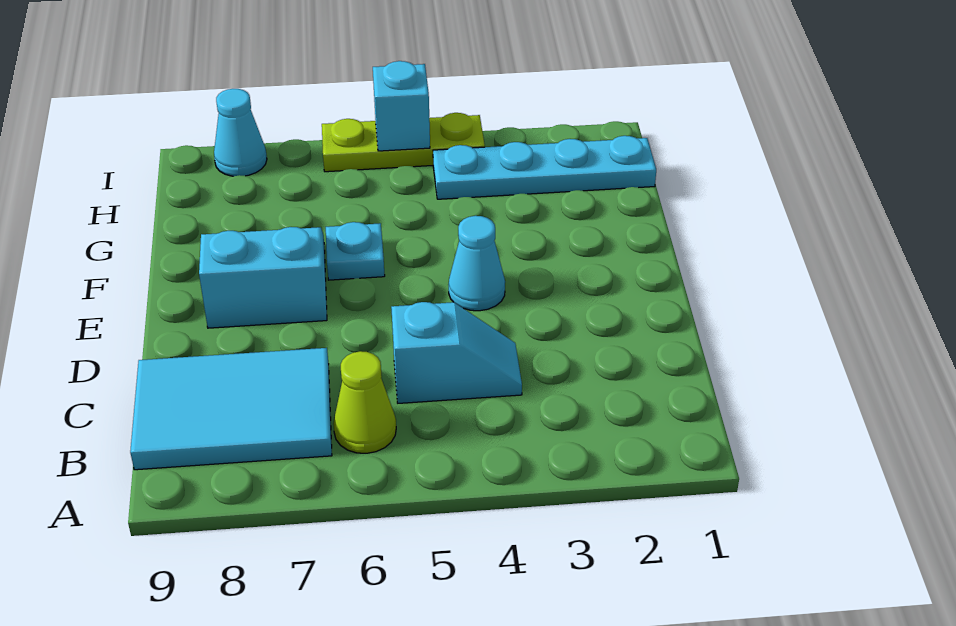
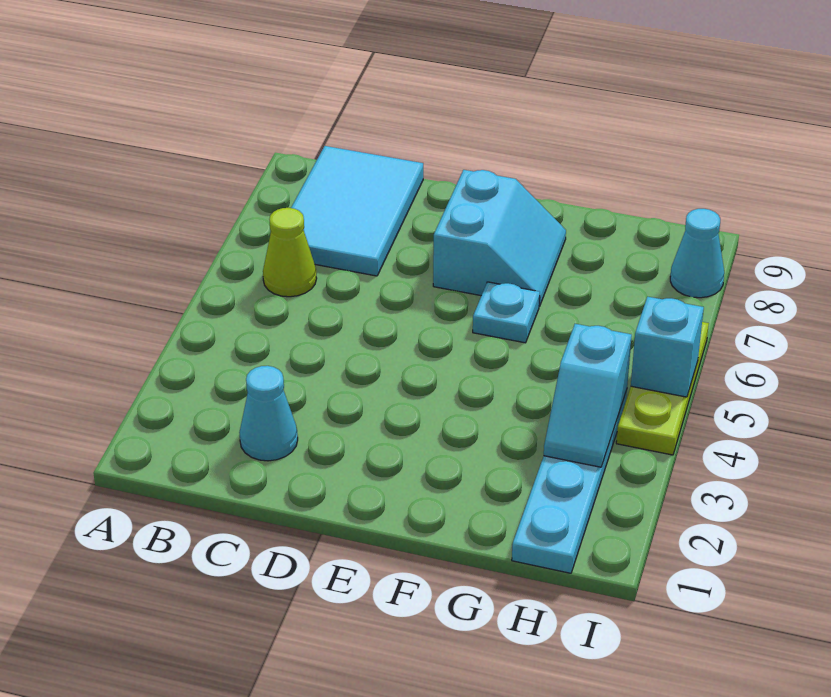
cyan slope C4:C5 level 1 top 5 -> cyan slope H3:H4 level 2 top 4
cyan cone E4 level 1 -> cyan cone C2 level 1

